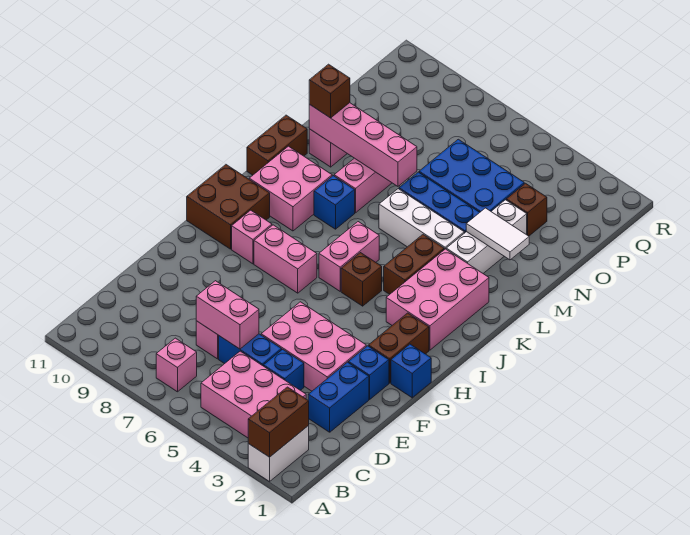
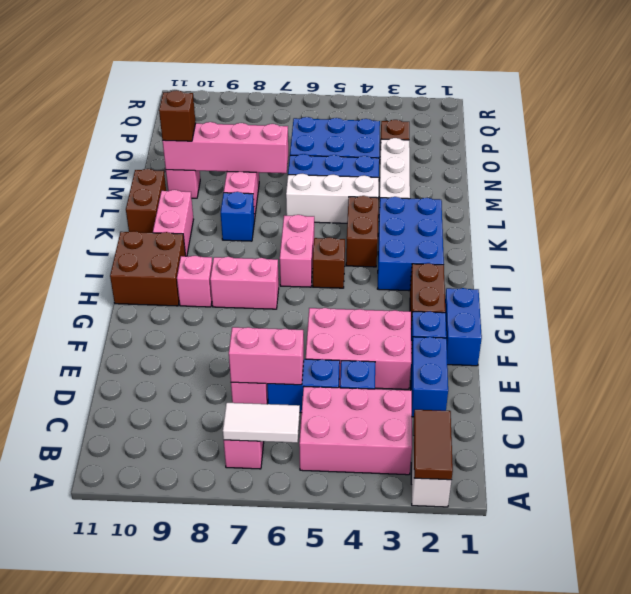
brown brick A2:B2 level 2 -> brown tile A2:B2 level 2
blue brick G1 level 1 -> blue brick F1:G1 level 1
pink brick I2:K3 level 1 -> blue brick I2:K3 level 1
pink brick J9:K10 level 1 -> pink brick J10:K10 level 1
white tile M2:M3 level 2 -> white tile B6:B7 level 2

